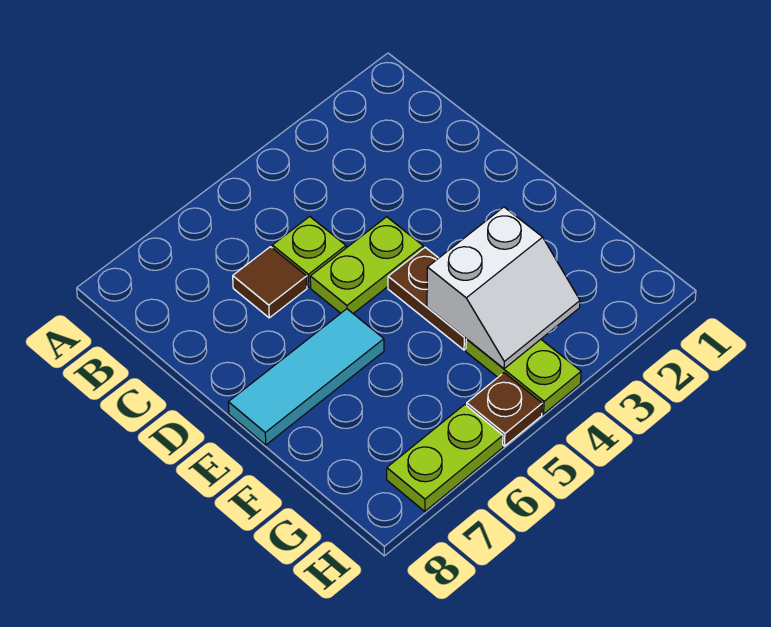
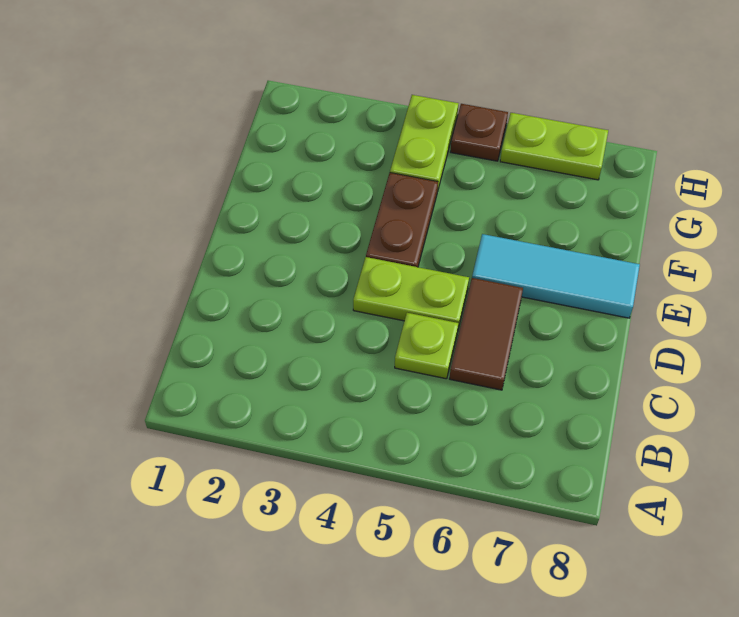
brown tile C6 level 1 -> brown tile C6:D6 level 1
white slope F3:G4 level 2 top F -> none

